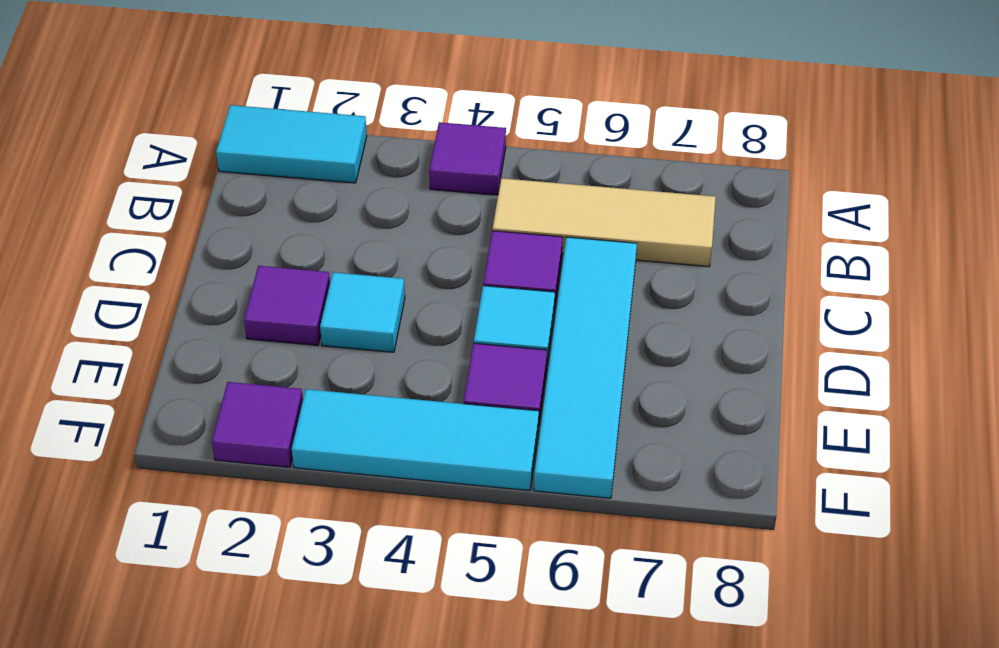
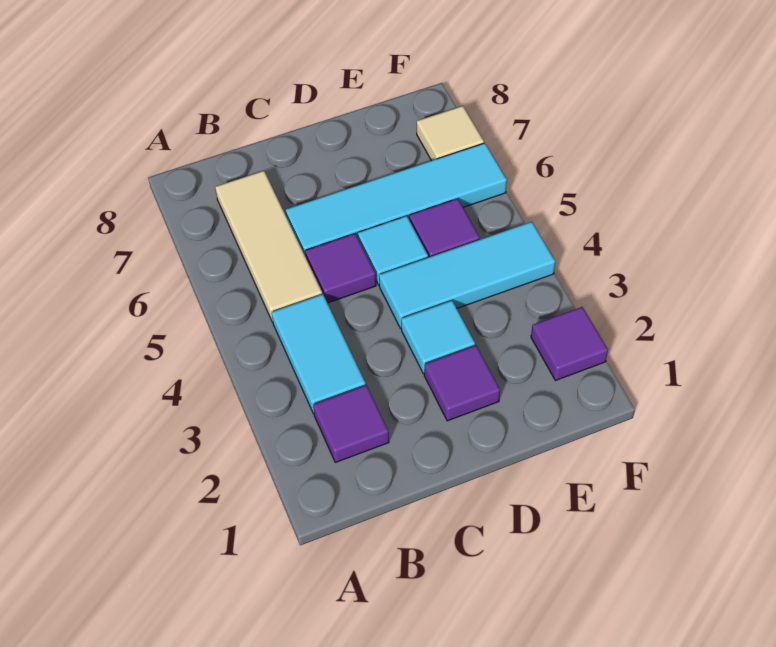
cyan tile A1:A2 level 1 -> cyan tile B3:B4 level 1
purple tile A4 level 1 -> purple tile B2 level 1
cyan tile F3:F5 level 1 -> cyan tile D4:F4 level 1
none -> tan tile F7 level 1

